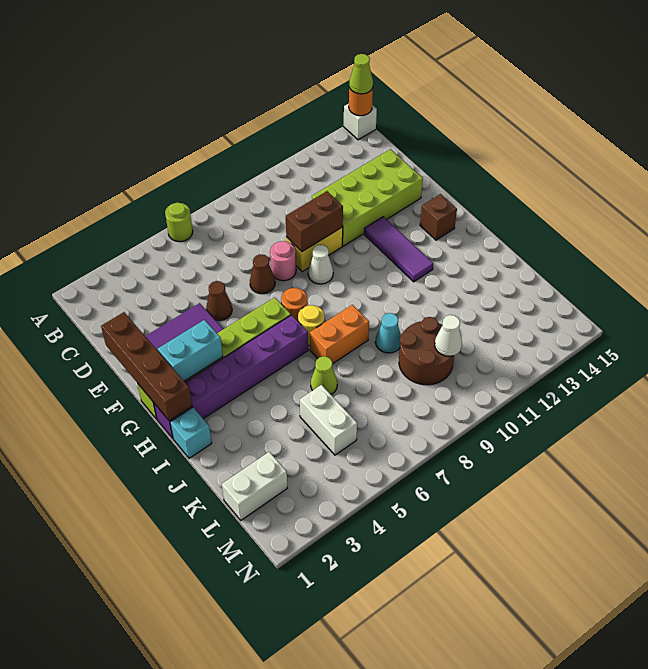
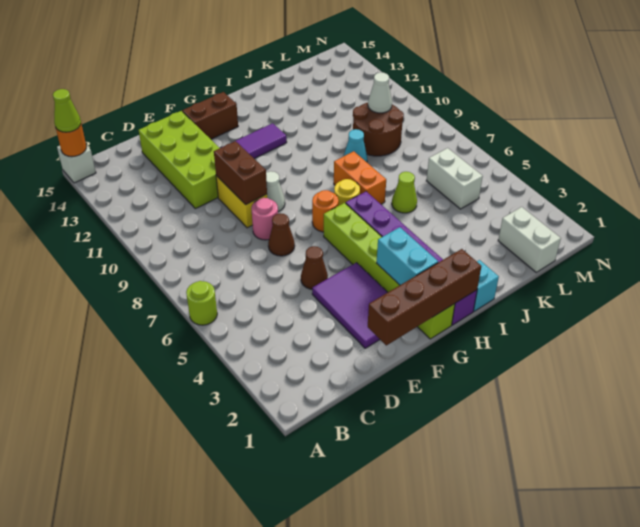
brown brick G14 level 1 -> brown brick F14:G14 level 1
white brick K5:L5 level 1 -> white brick L5:L6 level 1

